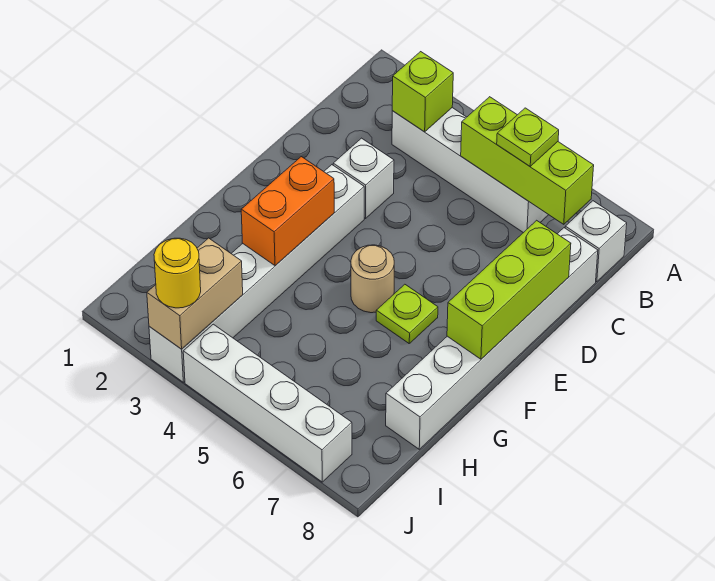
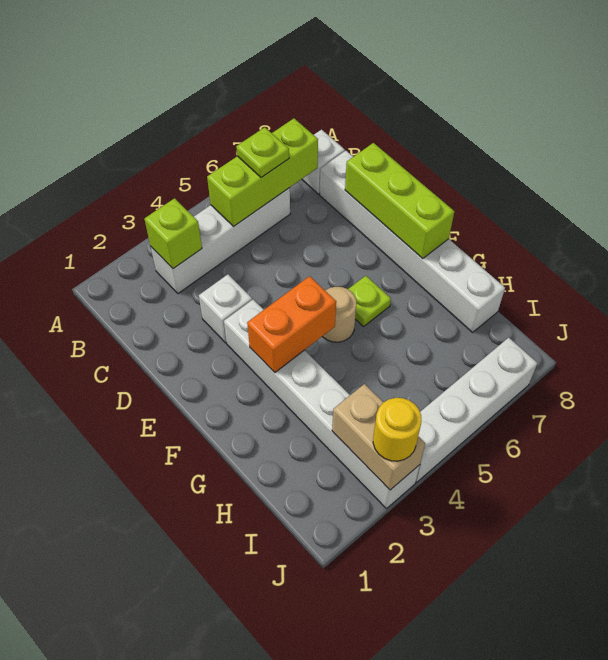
orange brick F3:G3 level 2 -> orange brick F3:F4 level 2

